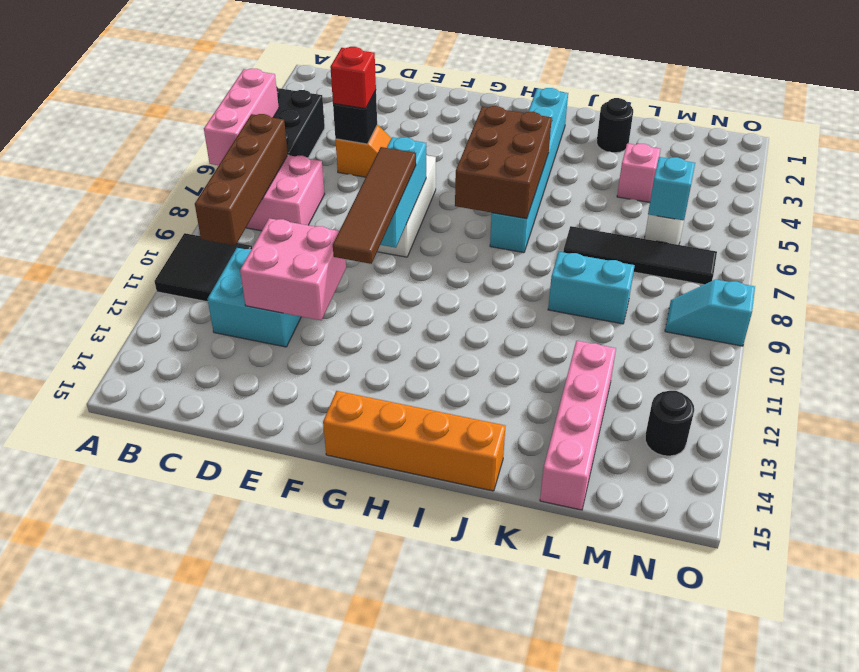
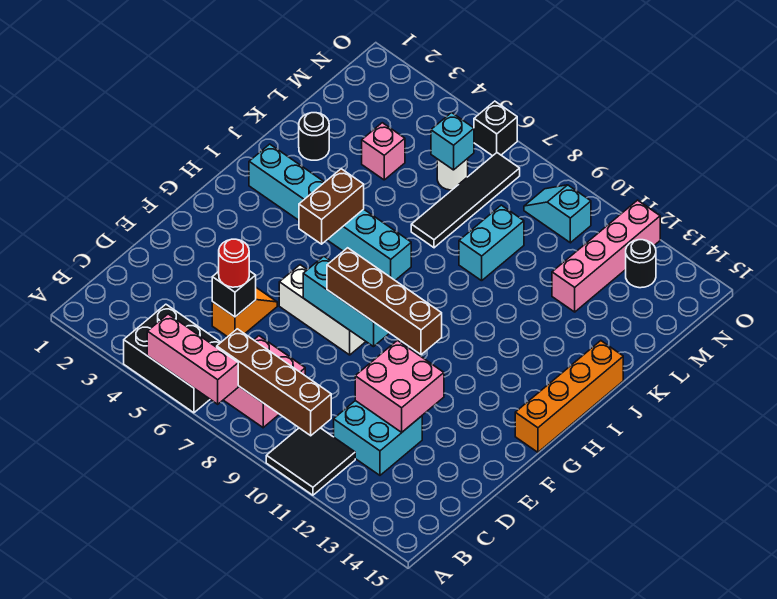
red brick D5 level 3 -> red round brick D5 level 3
brown tile F8:F11 level 3 -> brown brick F8:F11 level 3
brown brick H5:I7 level 2 -> brown brick H5:I5 level 2
pink brick L12:L15 level 1 -> pink brick L12:O12 level 1
cyan slope N9:O9 level 1 top O -> cyan slope N9:N10 level 1 top 10
none -> black brick O6 level 1

